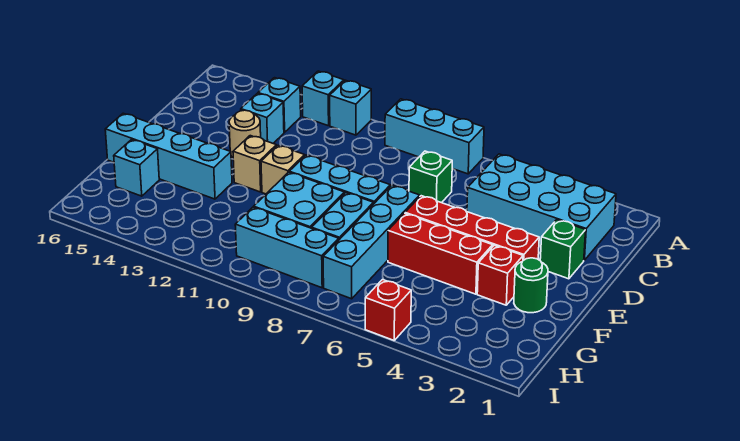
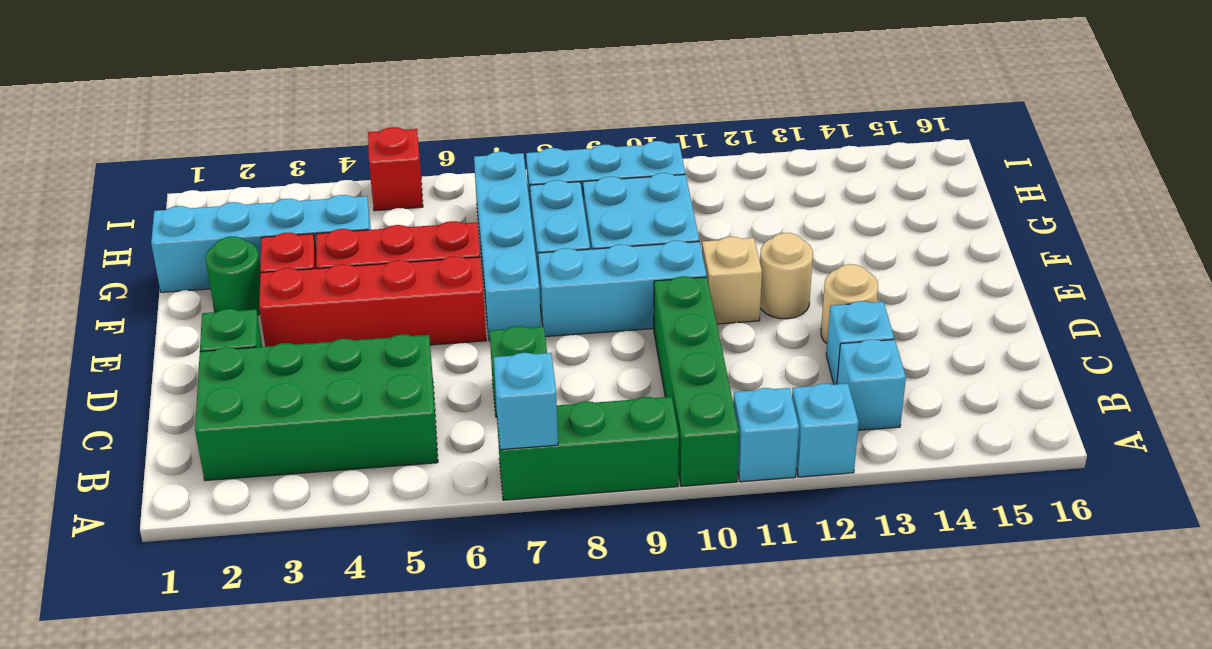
cyan brick A7:A9 level 1 -> green brick A7:A9 level 1
none -> green brick A10:D10 level 1
cyan brick B2:C5 level 1 -> green brick B2:C5 level 1
tan brick E12 level 1 -> tan round brick E12 level 1
cyan brick F13:F16 level 1 -> cyan brick G1:G4 level 1
cyan brick G15 level 1 -> cyan brick A7 level 2

